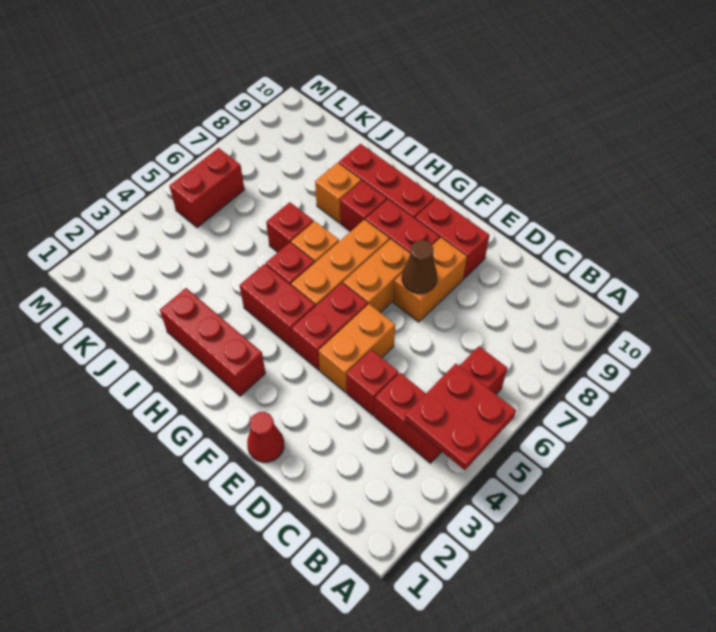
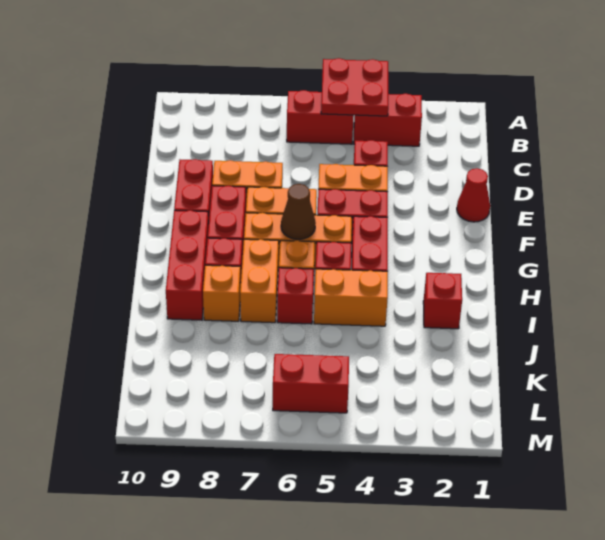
red brick B4:C4 level 1 -> red brick B3:B4 level 1
brown cone E7 level 2 -> brown cone G6 level 2
red brick G2:I2 level 1 -> red brick I2 level 1
none -> orange brick H7:I7 level 1
none -> orange brick I4:I5 level 1

